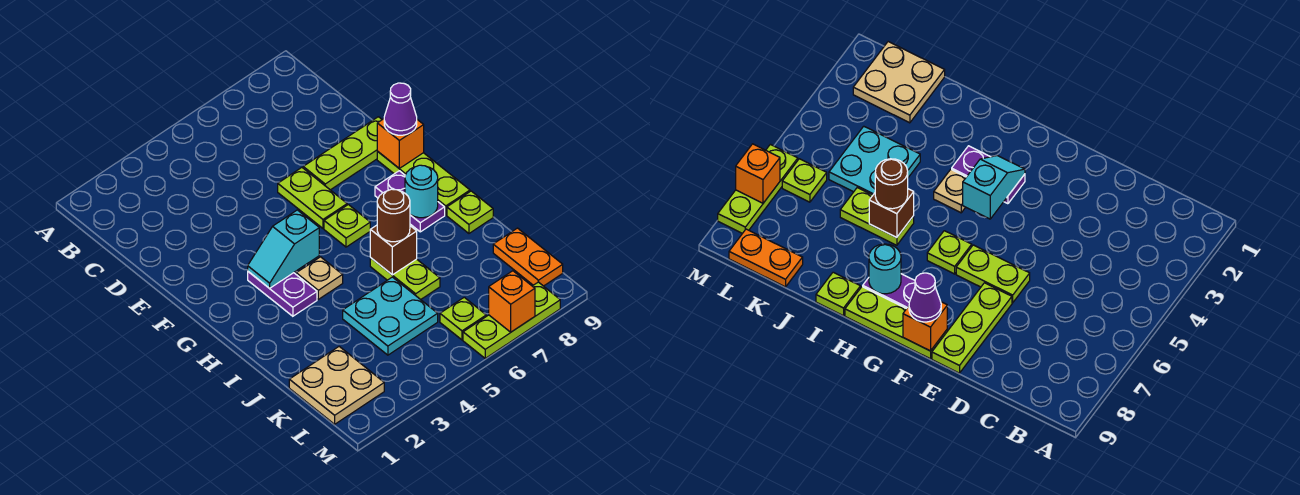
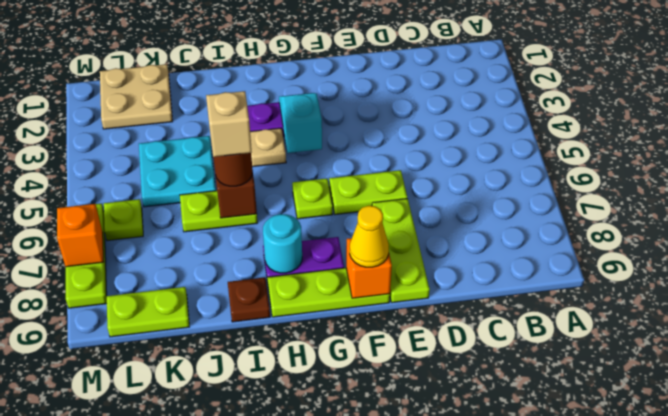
purple cone F9 level 3 -> yellow cone F9 level 3
none -> tan brick I6 level 4
lime plate I9 level 1 -> brown plate I9 level 1
orange plate K9:L9 level 1 -> lime plate K9:L9 level 1

